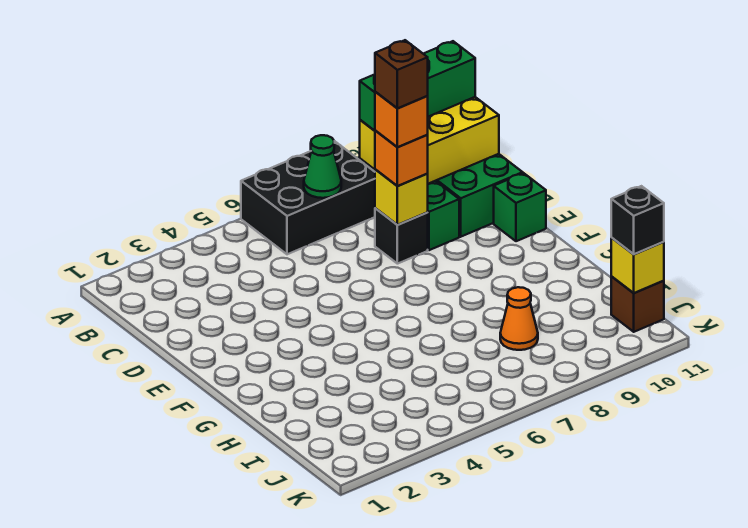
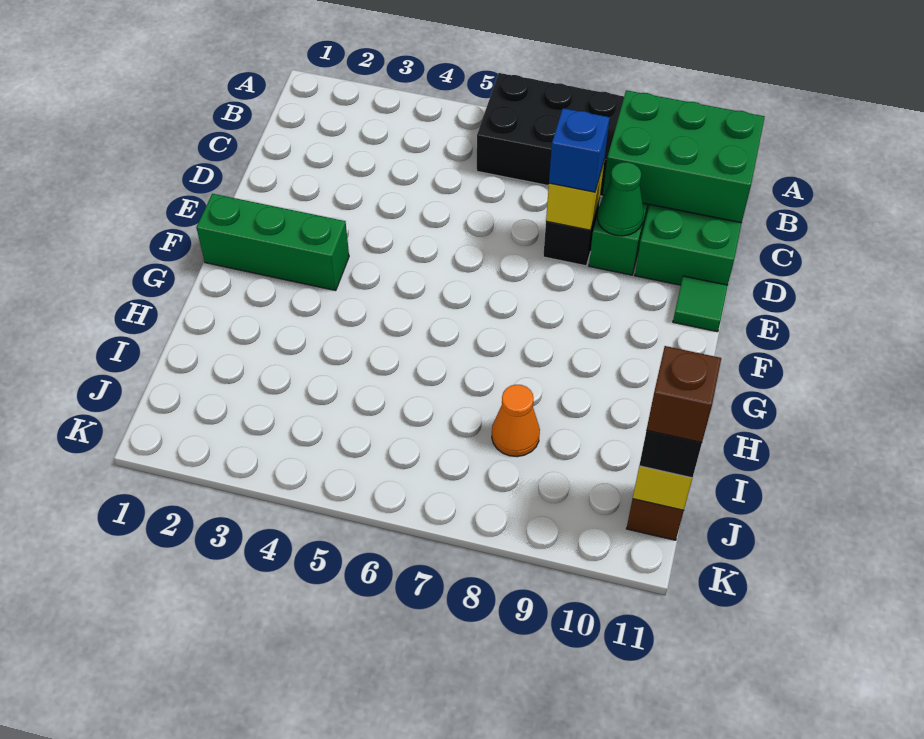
green cone B7 level 2 -> green cone D9 level 2
yellow brick B9:C11 level 2 -> green brick B9:C11 level 2
green brick B9:B11 level 3 -> green brick F1:F3 level 1
orange brick D8 level 3 -> blue brick D8 level 3
orange brick D8 level 4 -> none
brown brick D8 level 5 -> brown brick J11 level 4
green brick E11 level 1 -> green tile E11 level 1

